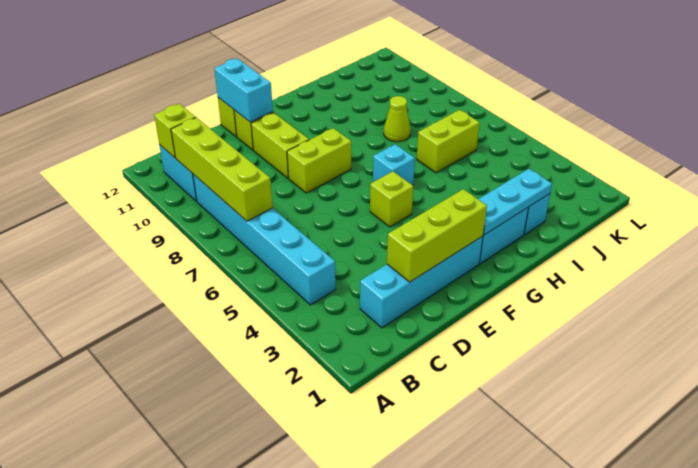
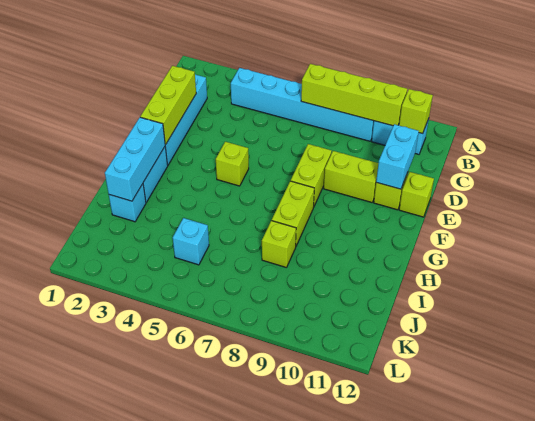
cyan brick E11:E12 level 2 -> cyan brick D11:E11 level 2
cyan plate G2:I2 level 2 -> cyan brick G2:I2 level 2
cyan brick G6 level 1 -> cyan brick J5 level 1
lime brick I6:J6 level 1 -> lime brick G8:H8 level 1
lime cone I8 level 1 -> lime brick I8 level 1

